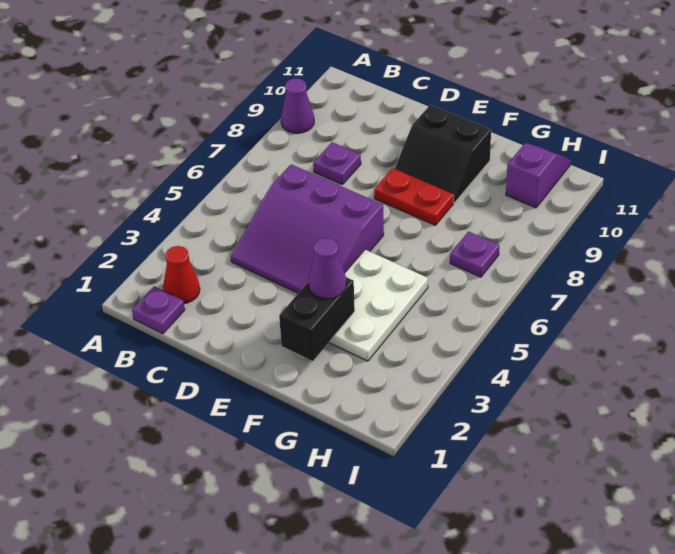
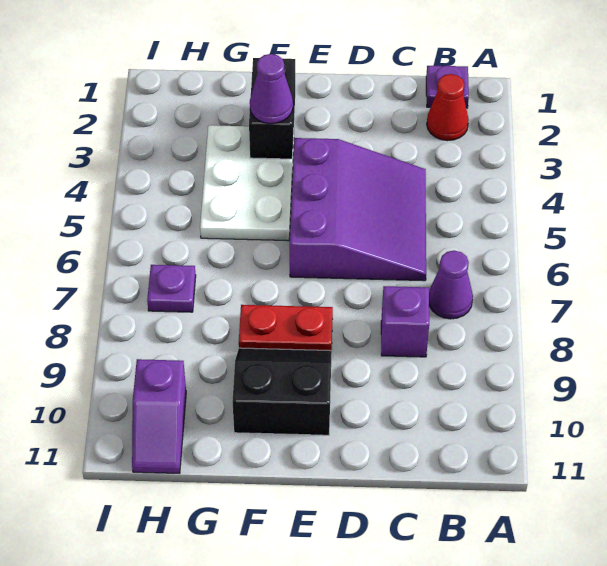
purple cone A9 level 1 -> purple cone B7 level 1
purple slope C4:E6 level 1 top 6 -> purple slope C4:E6 level 1 top E
purple plate C8 level 1 -> purple brick C8 level 1

